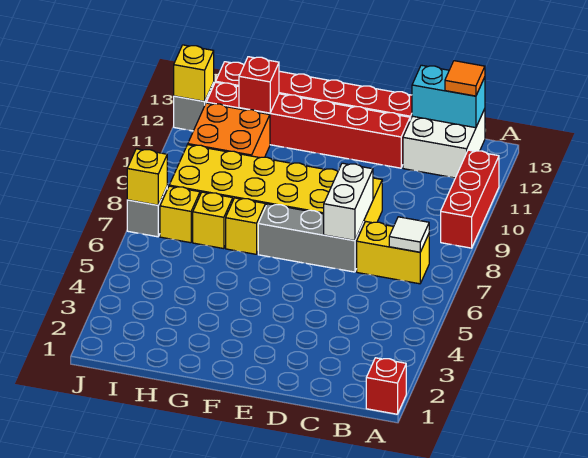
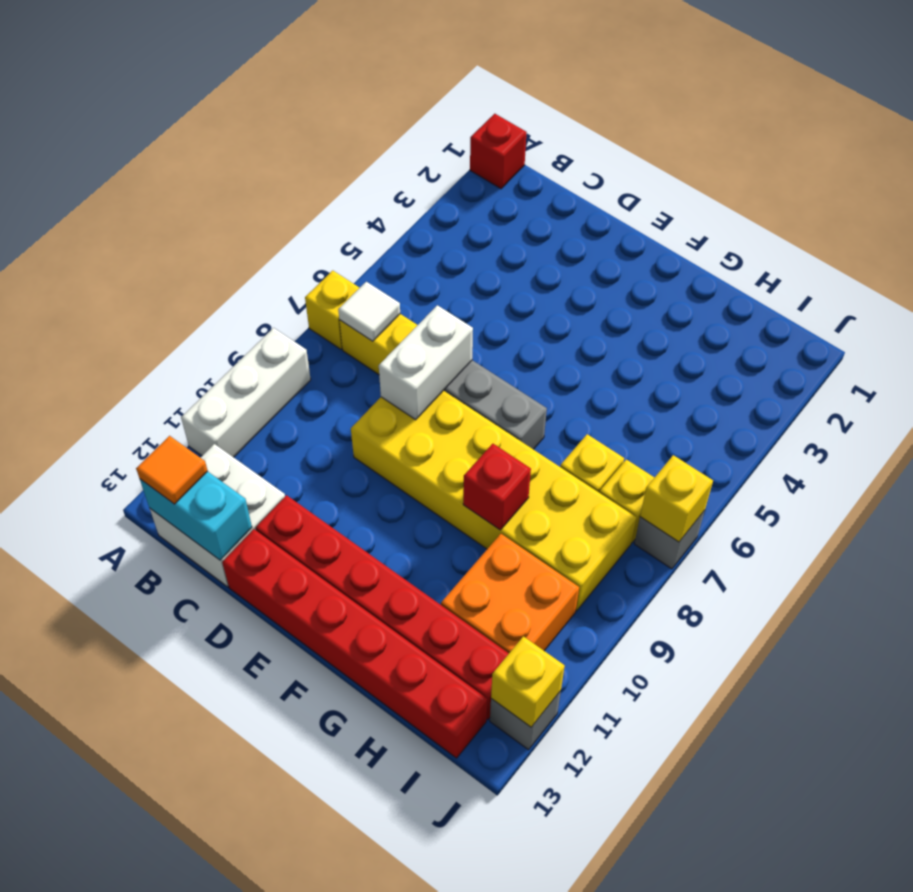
red brick A9:A11 level 1 -> white brick A9:A11 level 1
yellow brick G7 level 1 -> yellow brick A7 level 1
red brick H12 level 2 -> red brick G9 level 2

